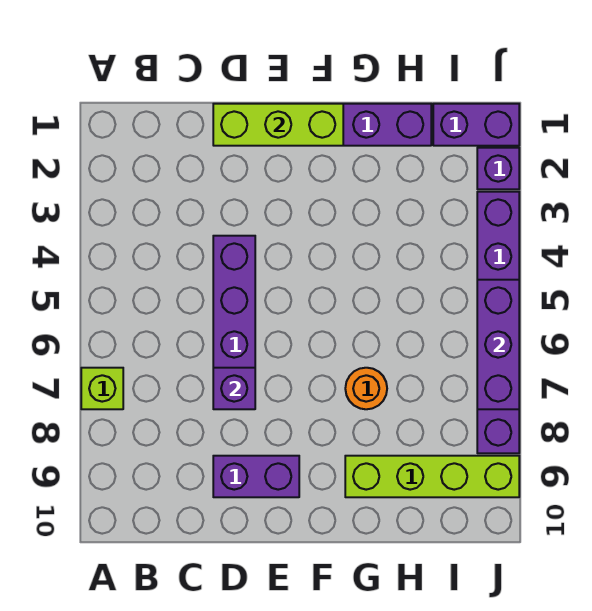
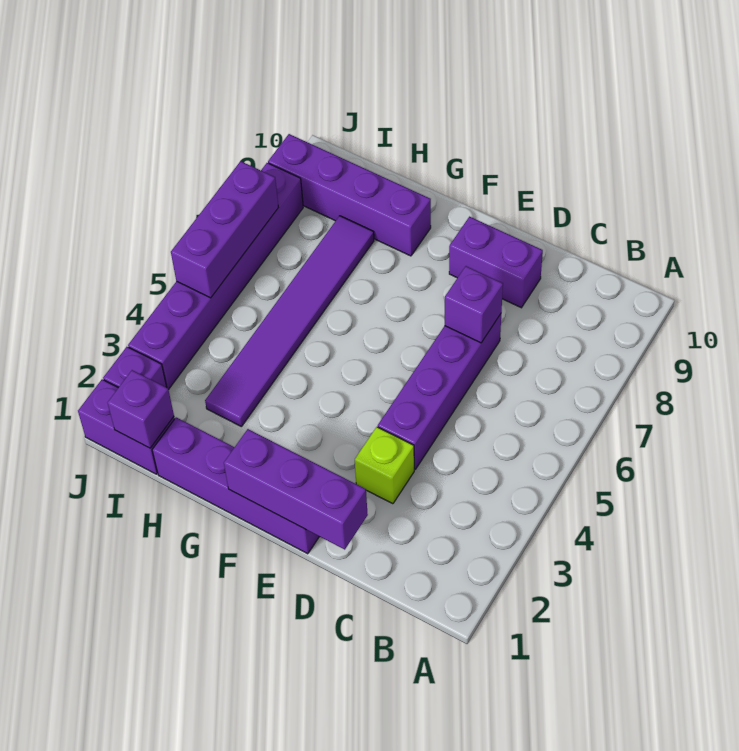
lime brick A7 level 1 -> lime brick D3 level 1
lime brick D1:F1 level 2 -> purple brick D1:F1 level 2
orange round brick G7 level 1 -> none
lime brick G9:J9 level 1 -> purple brick G9:J9 level 1
none -> purple tile H3:H8 level 1
none -> purple brick I1 level 2

